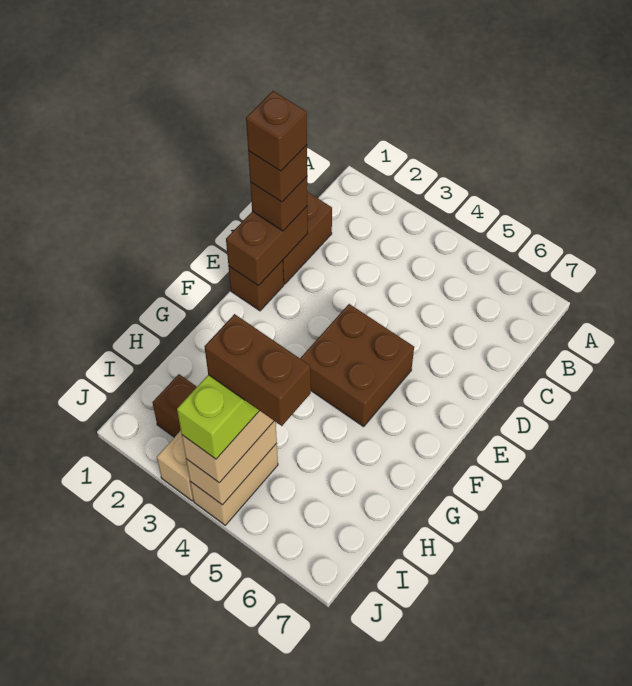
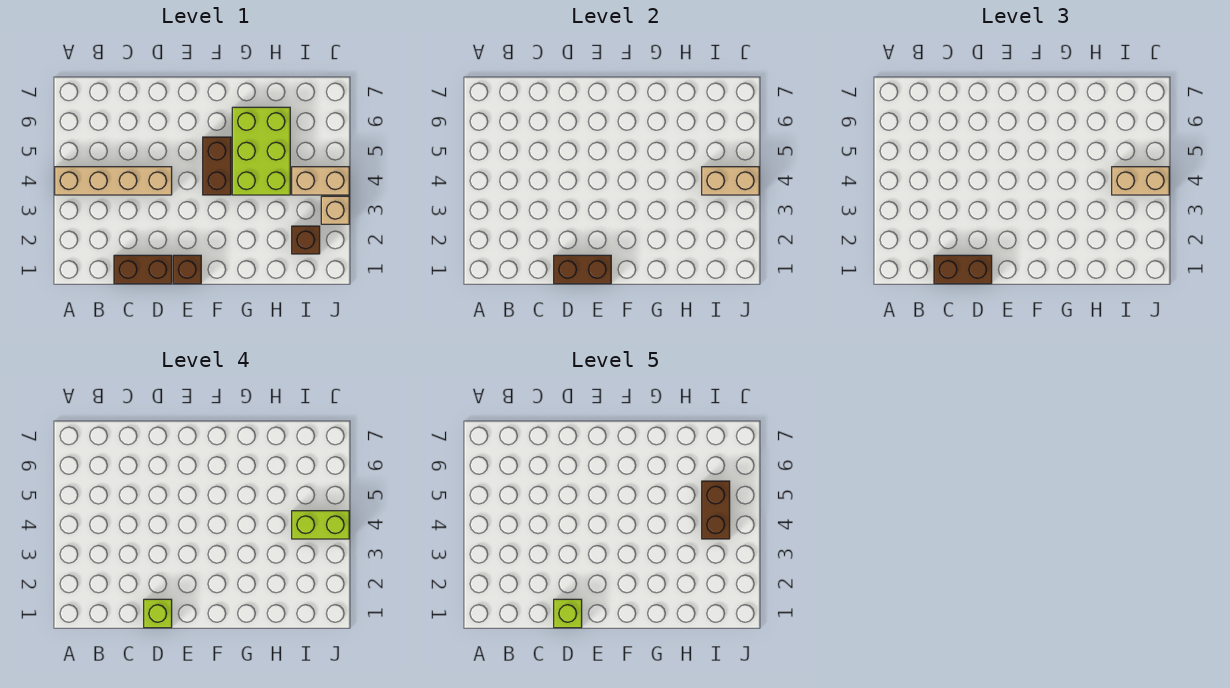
none -> tan brick A4:D4 level 1
brown brick D1 level 3 -> brown brick C1:D1 level 3
brown brick D1 level 4 -> lime brick D1 level 4
brown brick D1 level 5 -> lime brick D1 level 5
brown brick E4:F5 level 1 -> brown brick F4:F5 level 1
none -> lime brick G4:H6 level 1

